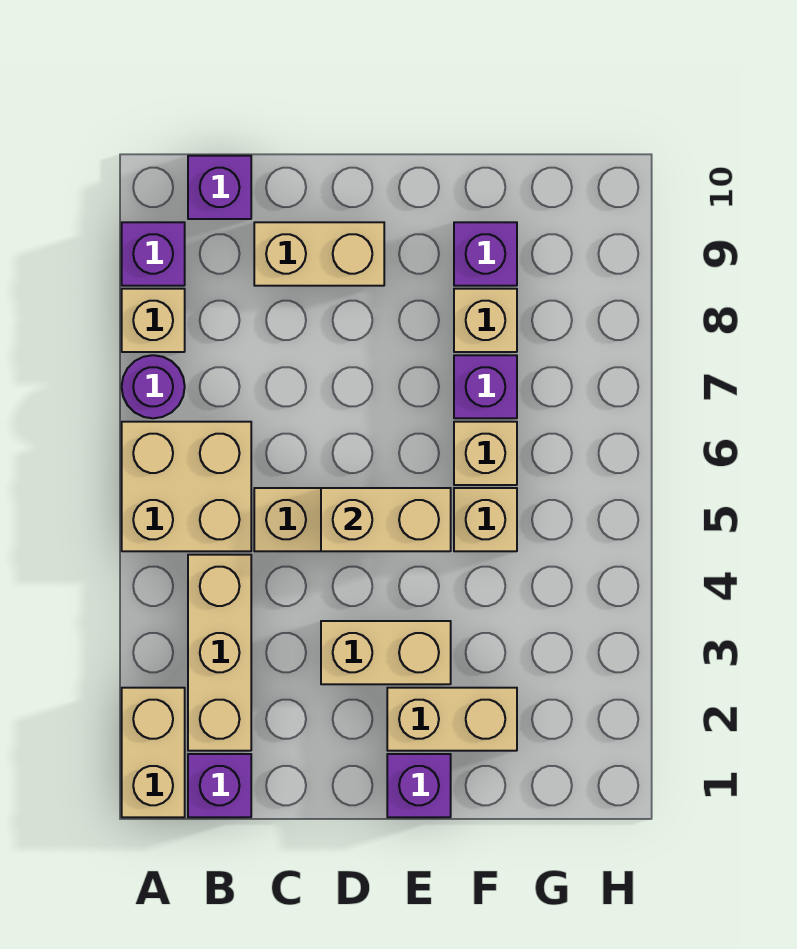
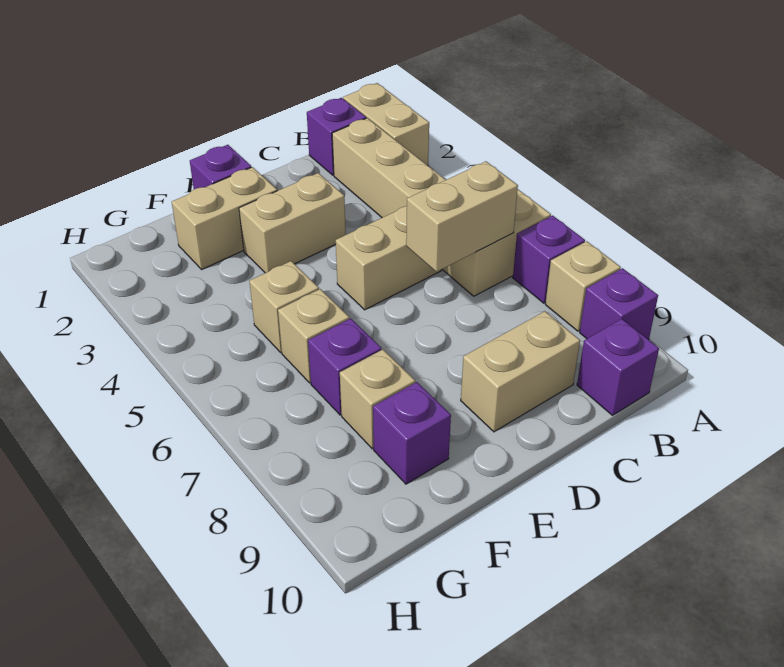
purple round brick A7 level 1 -> purple brick A7 level 1
tan brick D5:E5 level 2 -> tan brick B6:C6 level 2

